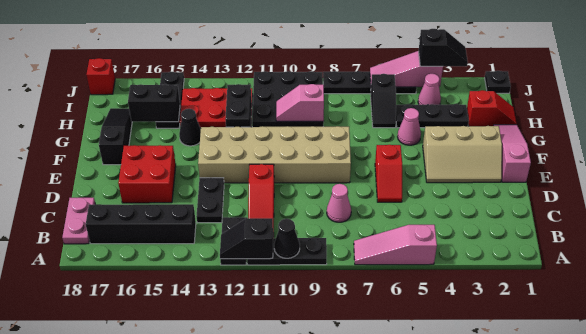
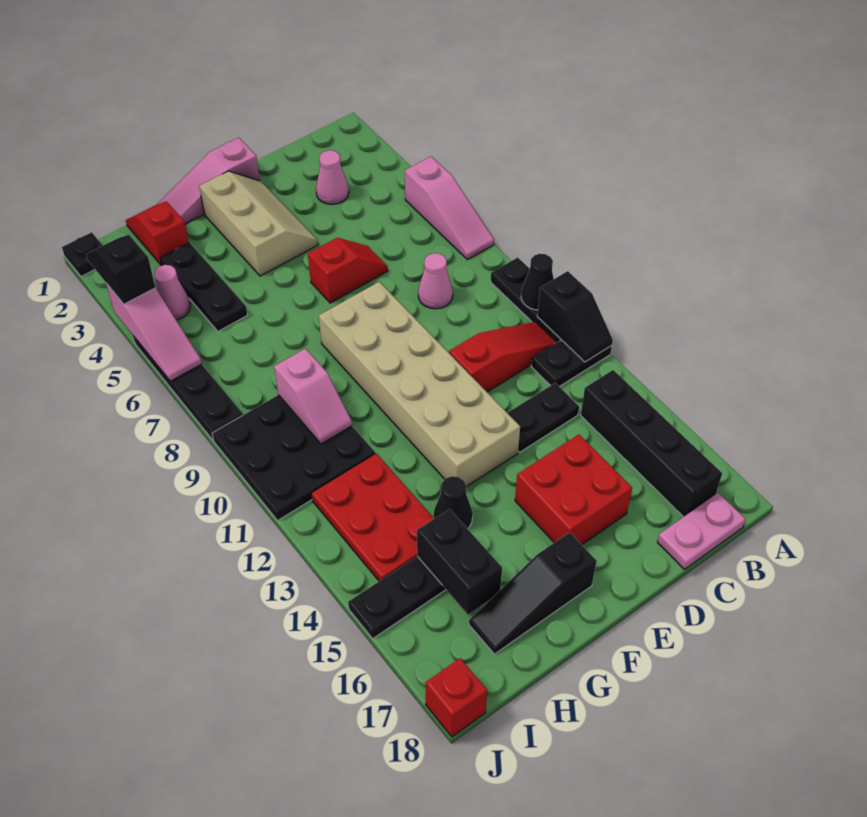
pink cone G5 level 1 -> pink cone C3 level 1
black brick G12:H12 level 2 -> none
black slope H6:I6 level 1 top I -> none

